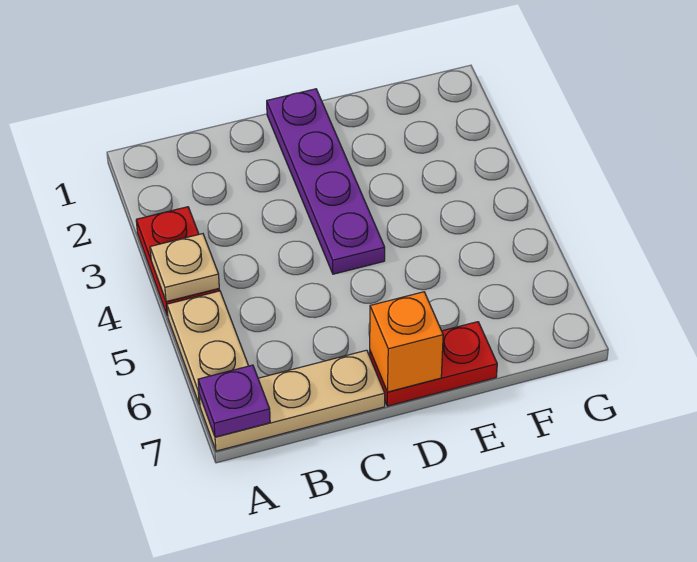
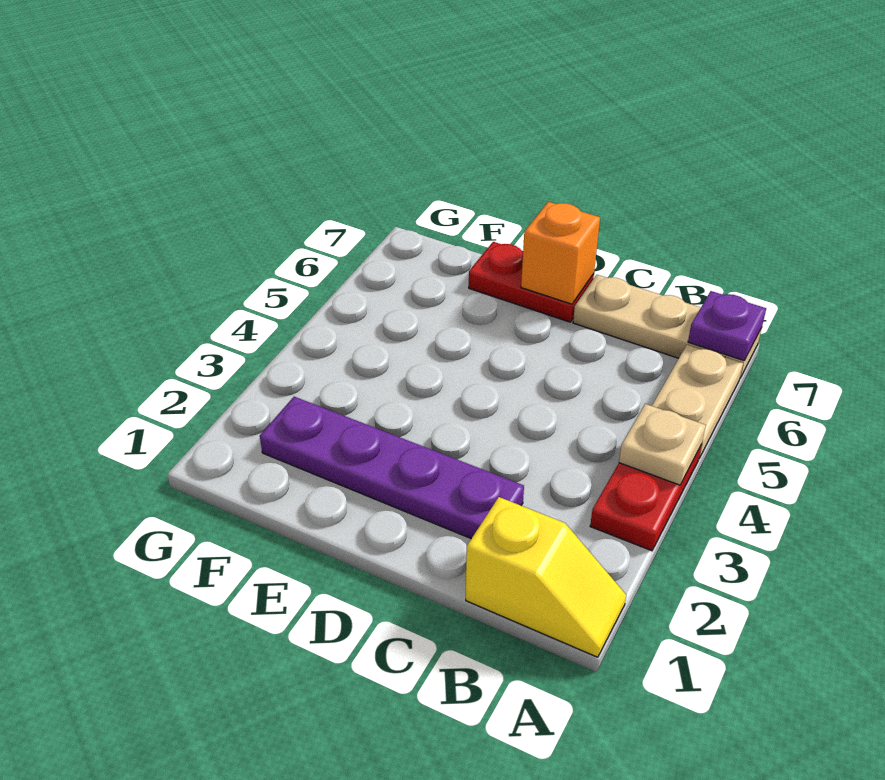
none -> yellow slope A1:B1 level 1 top B
purple plate D1:D4 level 1 -> purple plate C2:F2 level 1

